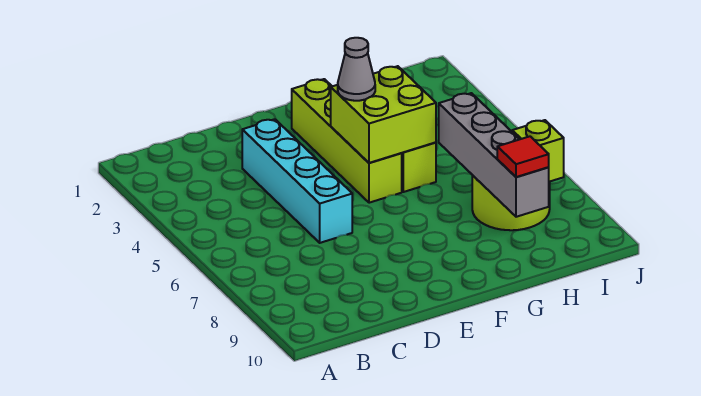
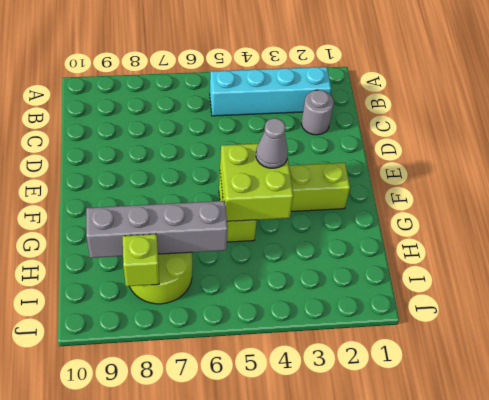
none -> grey round brick C2 level 1
cyan brick D3:D6 level 1 -> cyan brick B2:B5 level 1
red tile H9 level 3 -> none

